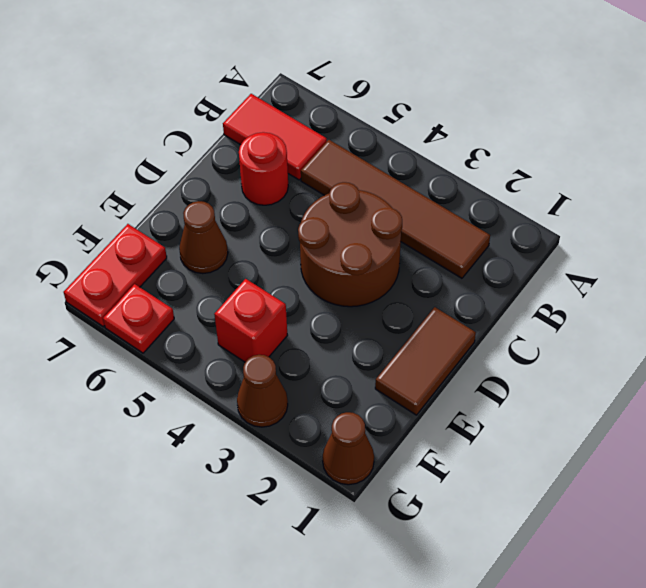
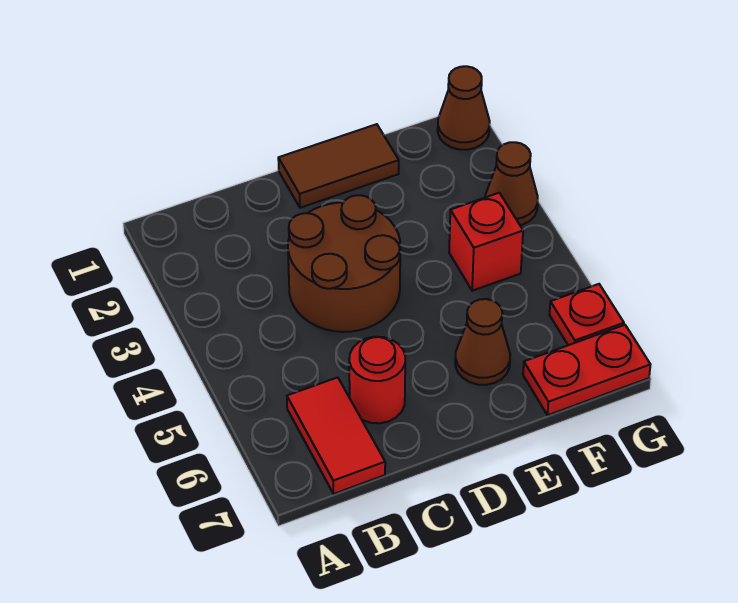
brown tile B2:B5 level 1 -> none

